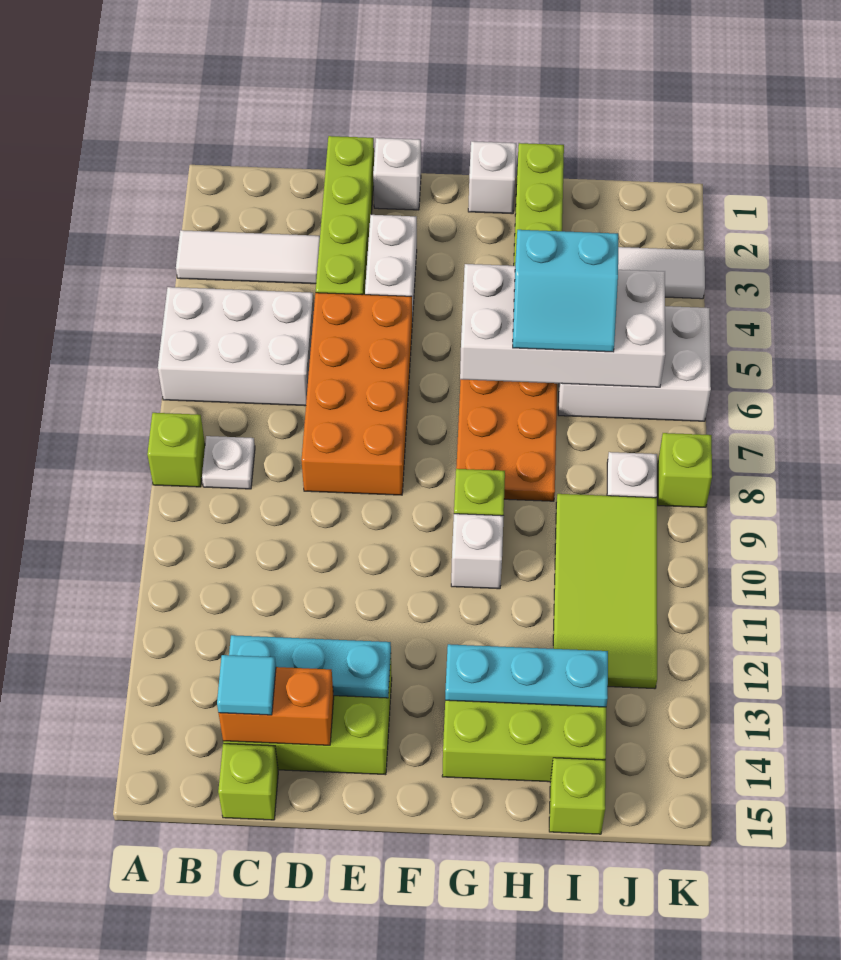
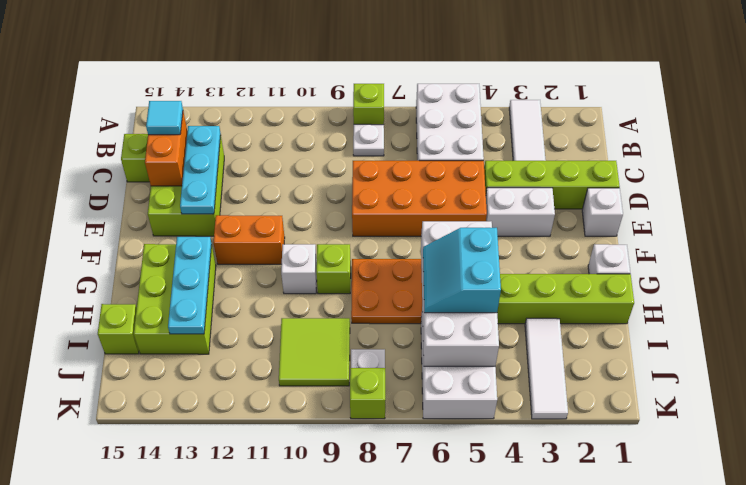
none -> orange brick F11:F12 level 1
lime tile I9:J12 level 1 -> lime tile I9:J10 level 1

